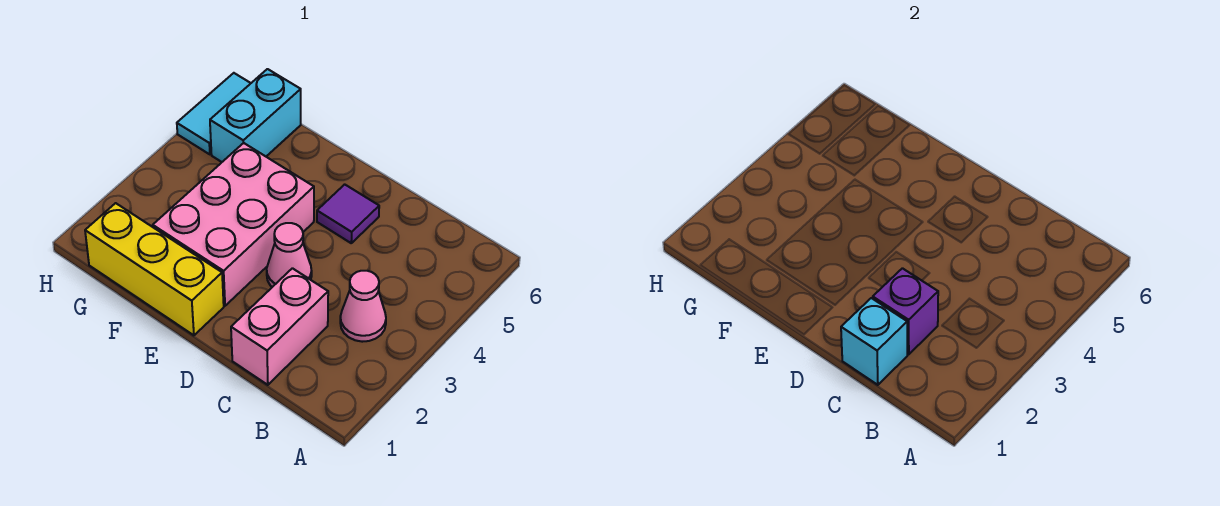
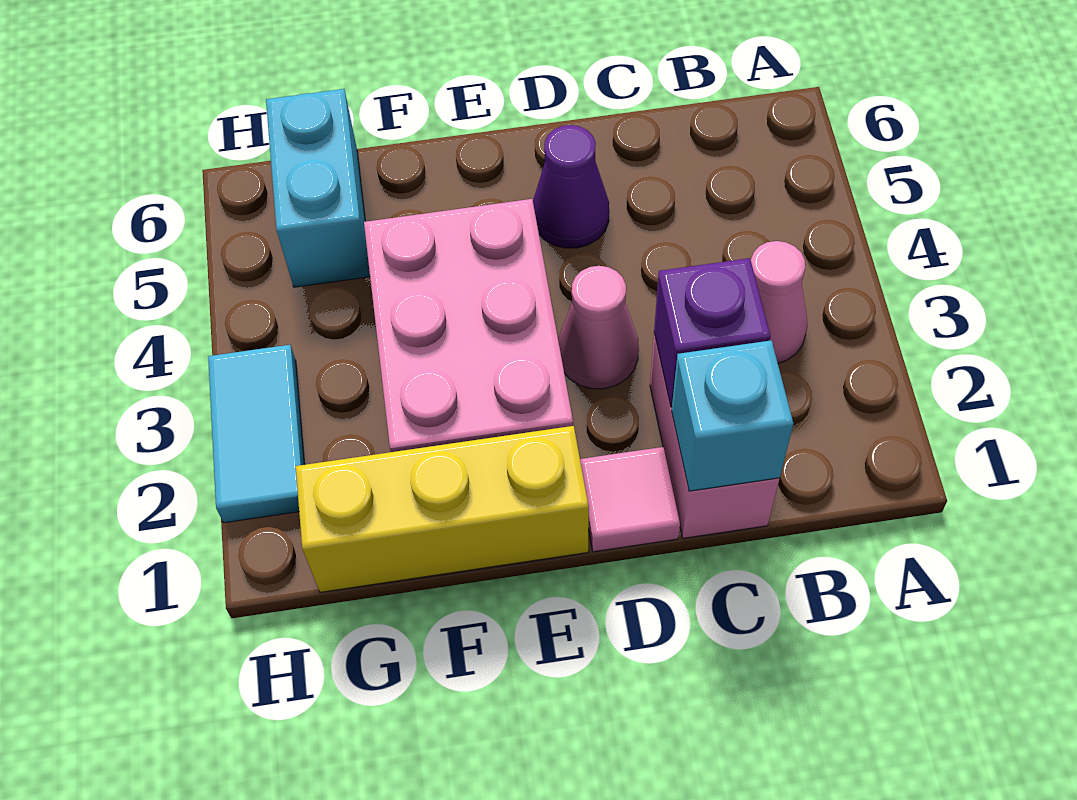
none -> pink tile D1 level 1
purple tile D5 level 1 -> purple cone D5 level 1
cyan tile H5:H6 level 1 -> cyan tile H2:H3 level 1

